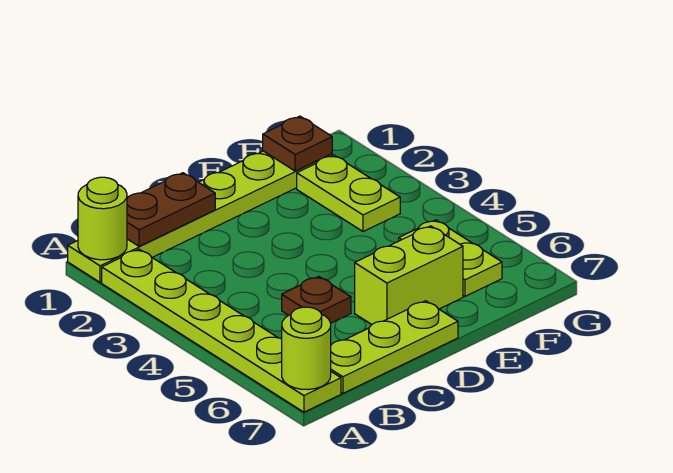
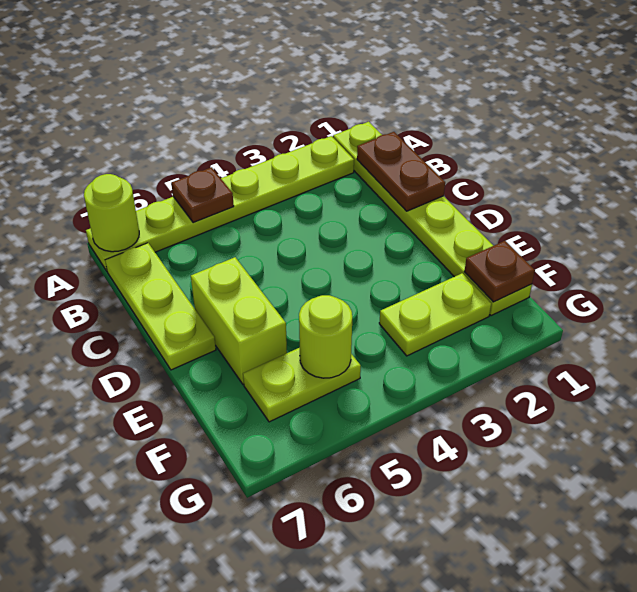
lime round brick A1 level 2 -> lime round brick F5 level 2
brown plate C5 level 1 -> brown plate A5 level 2

